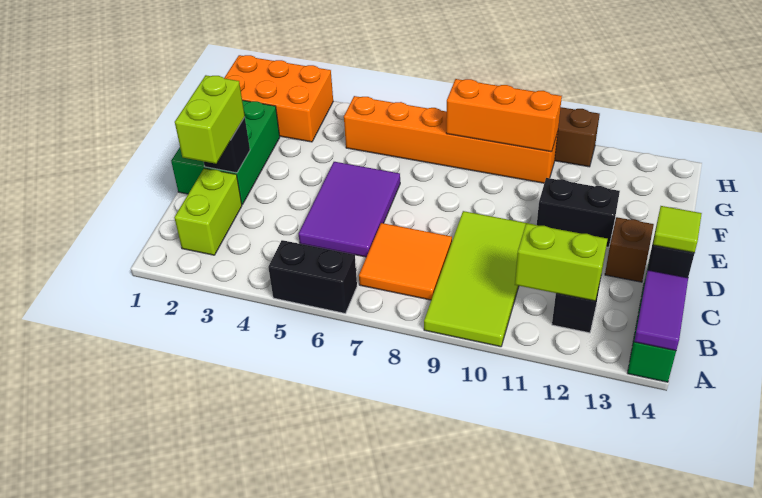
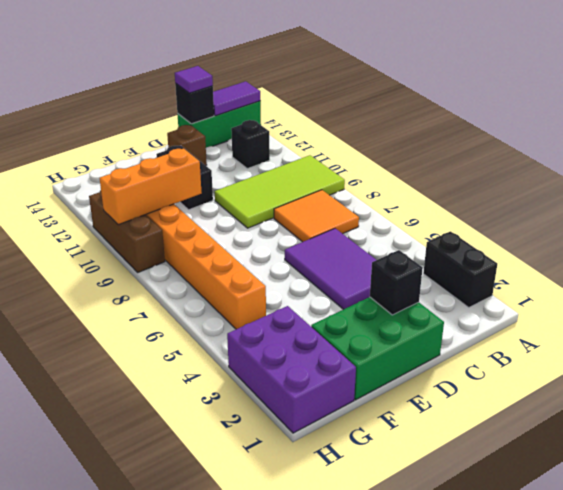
black brick A5:A6 level 1 -> black brick A2:A3 level 1
lime brick B2:C2 level 1 -> none
lime brick B11:B12 level 2 -> none
lime brick C2:D2 level 3 -> none
purple tile C5:E6 level 1 -> purple tile C4:D6 level 1
lime tile C14 level 3 -> purple tile C14 level 3
orange brick G1:H3 level 1 -> purple brick G1:H3 level 1
orange brick G8:G10 level 2 -> orange brick F10:H10 level 2

